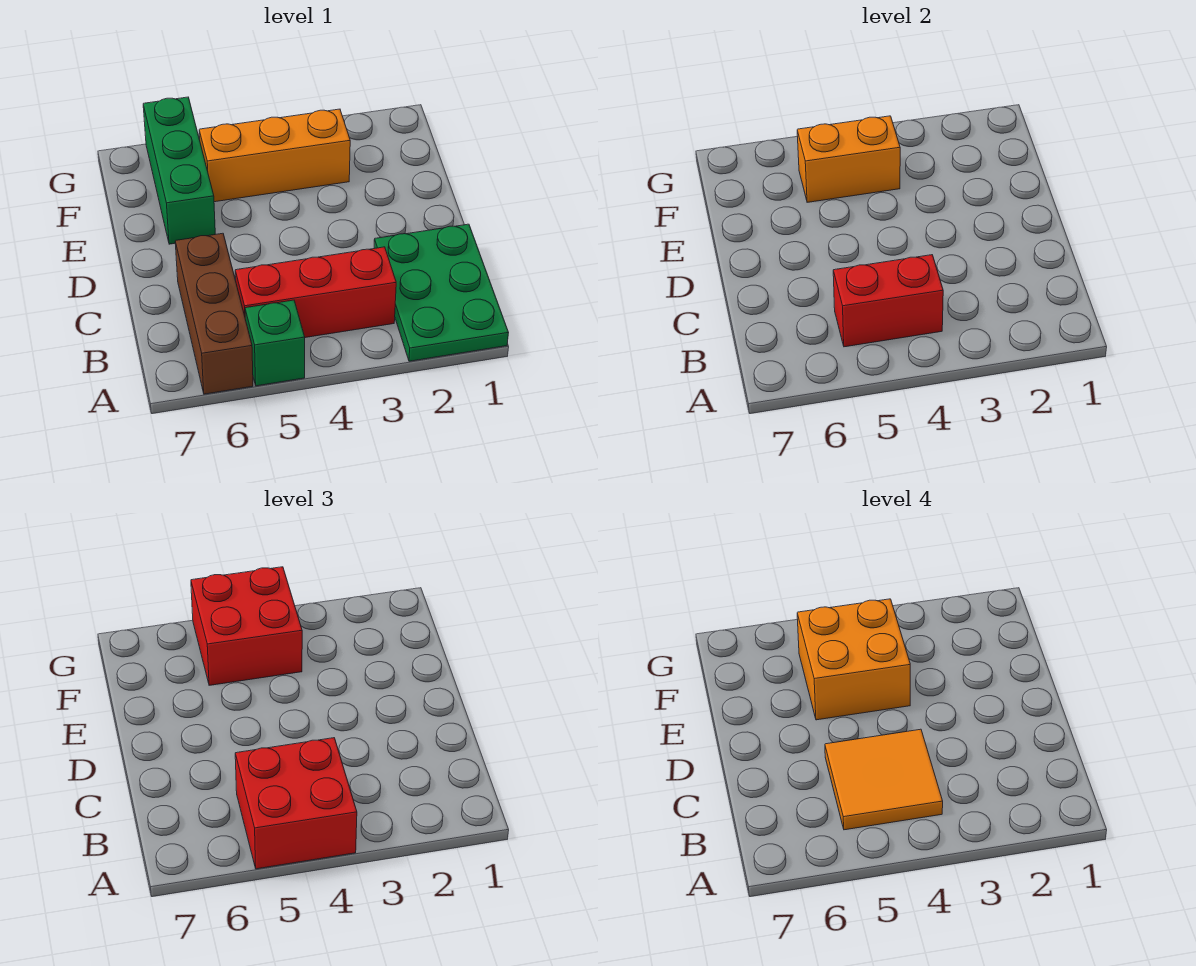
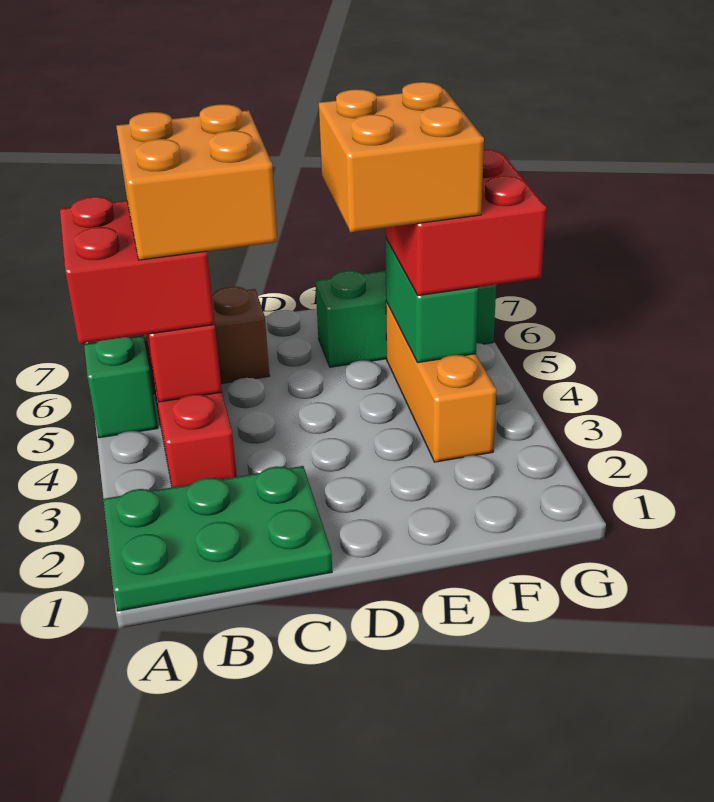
orange tile B4:C5 level 4 -> orange brick B4:C5 level 4
orange brick F4:F5 level 2 -> green brick F4:F5 level 2

